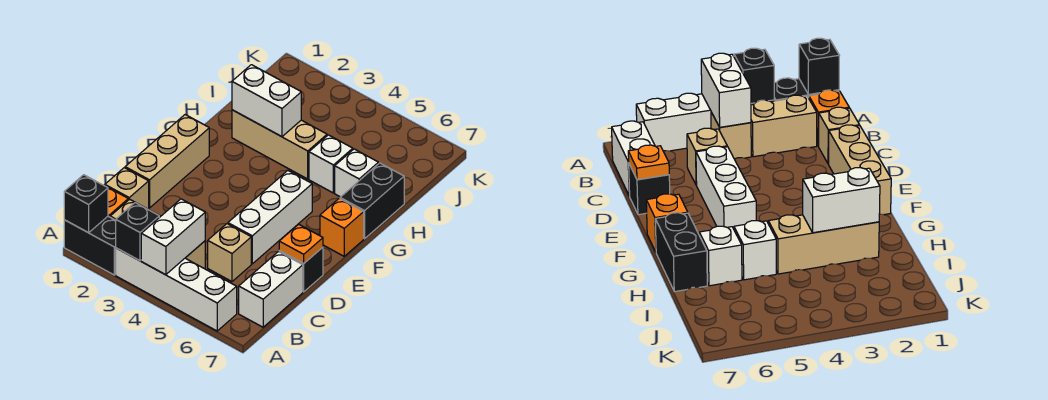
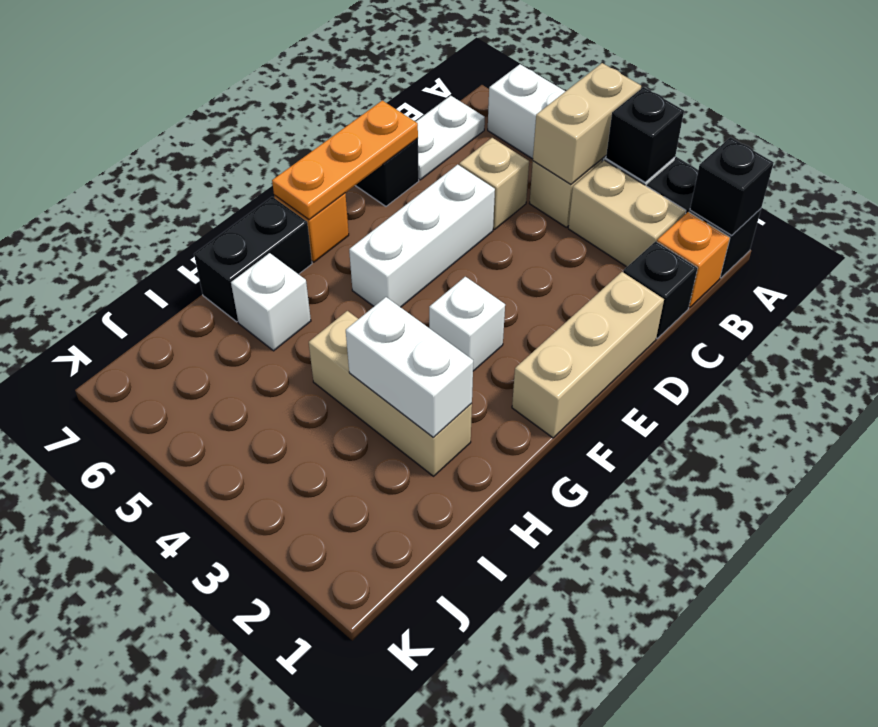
white brick A4:B4 level 2 -> tan brick A4:B4 level 2
white brick B7:C7 level 1 -> white plate B7:C7 level 1
tan brick C1 level 1 -> black brick C1 level 1
orange plate D7 level 2 -> orange plate D7:F7 level 2
white brick H5 level 1 -> white brick F3 level 1

